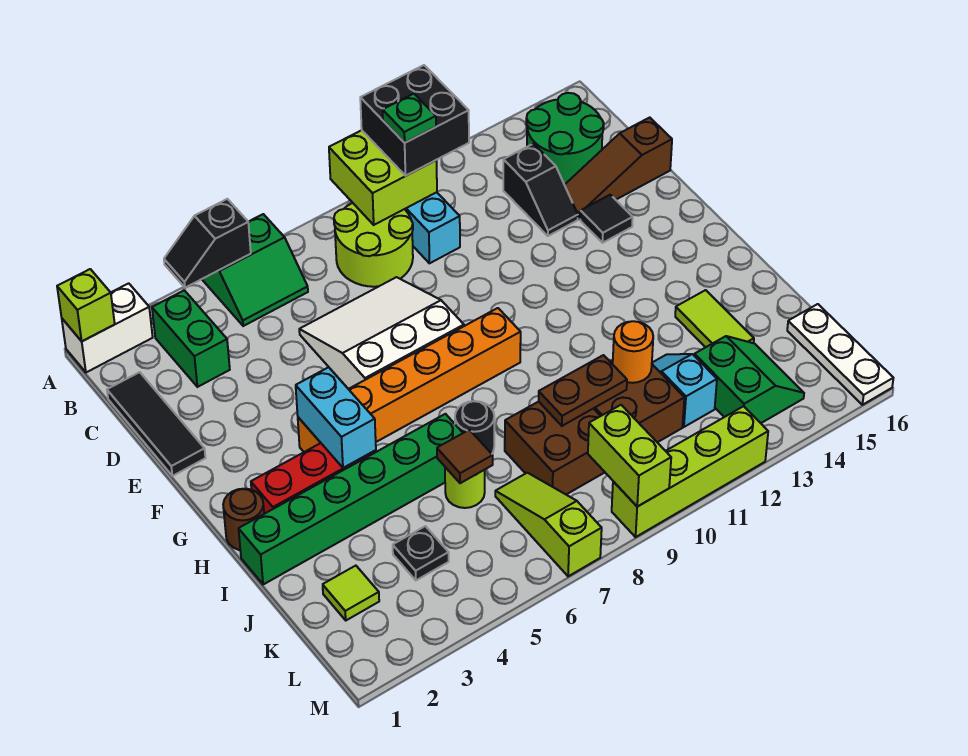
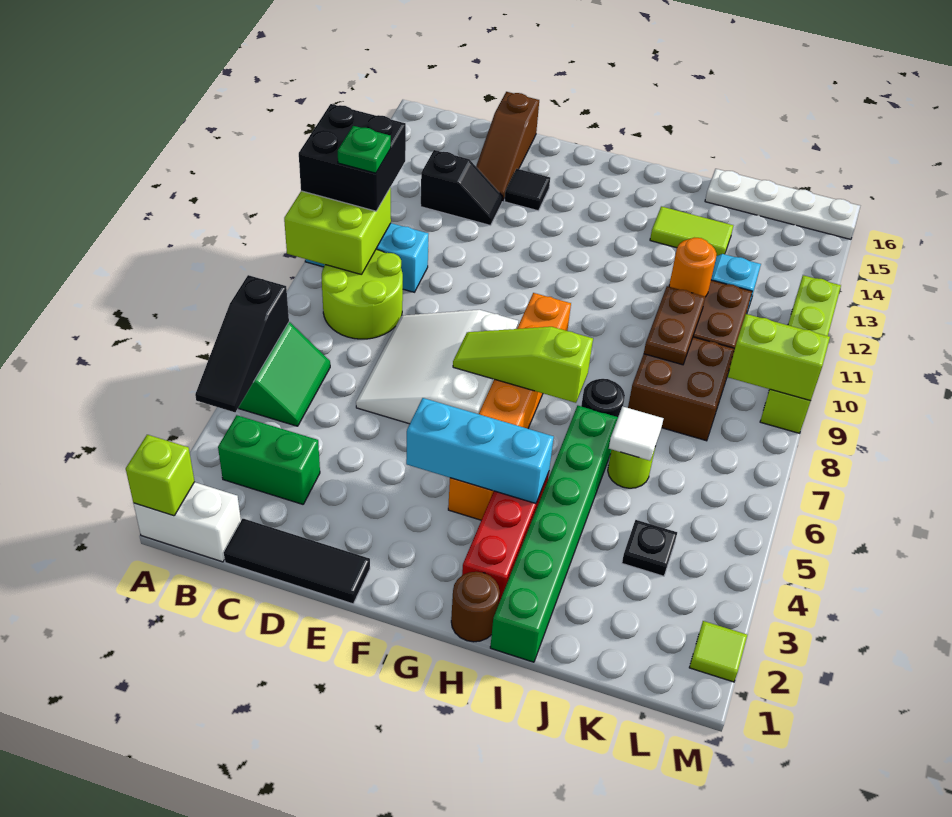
white brick A1:A2 level 1 -> white brick A1:B1 level 1
black slope A4:A5 level 2 top 5 -> black slope A4:A6 level 2 top 6
green round brick B14:C15 level 1 -> none
cyan brick G4:H4 level 2 -> cyan brick F4:H4 level 2
brown tile J6 level 2 -> white tile J6 level 2
lime tile K2 level 1 -> lime tile M2 level 1
lime slope K7:M7 level 1 top M -> lime slope F7:H7 level 2 top H
green slope K13:L14 level 1 top 13 -> none
white plate K16:M16 level 1 -> white plate J16:M16 level 1

